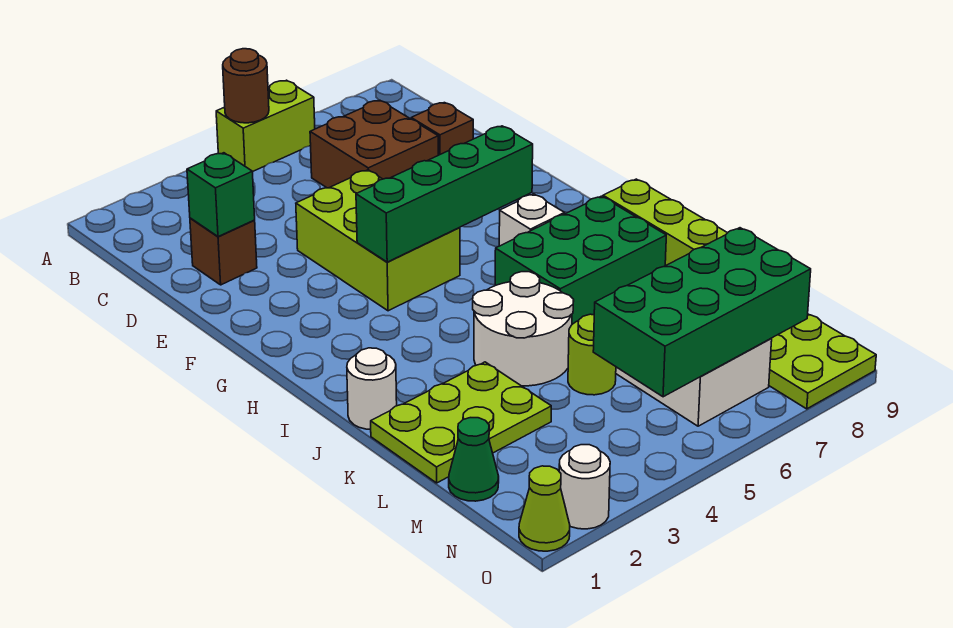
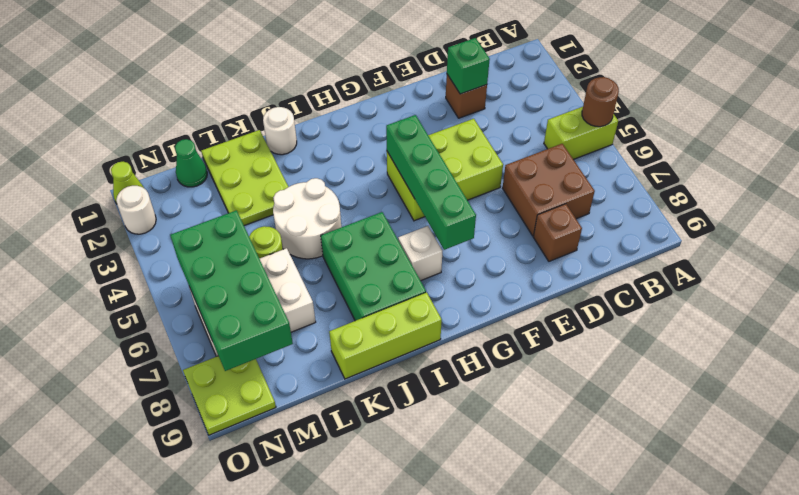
lime brick A5:A6 level 1 -> lime brick A5:B5 level 1

